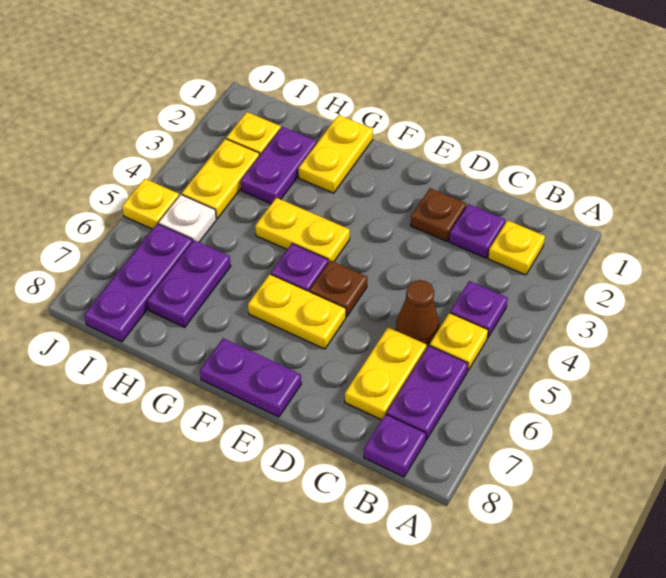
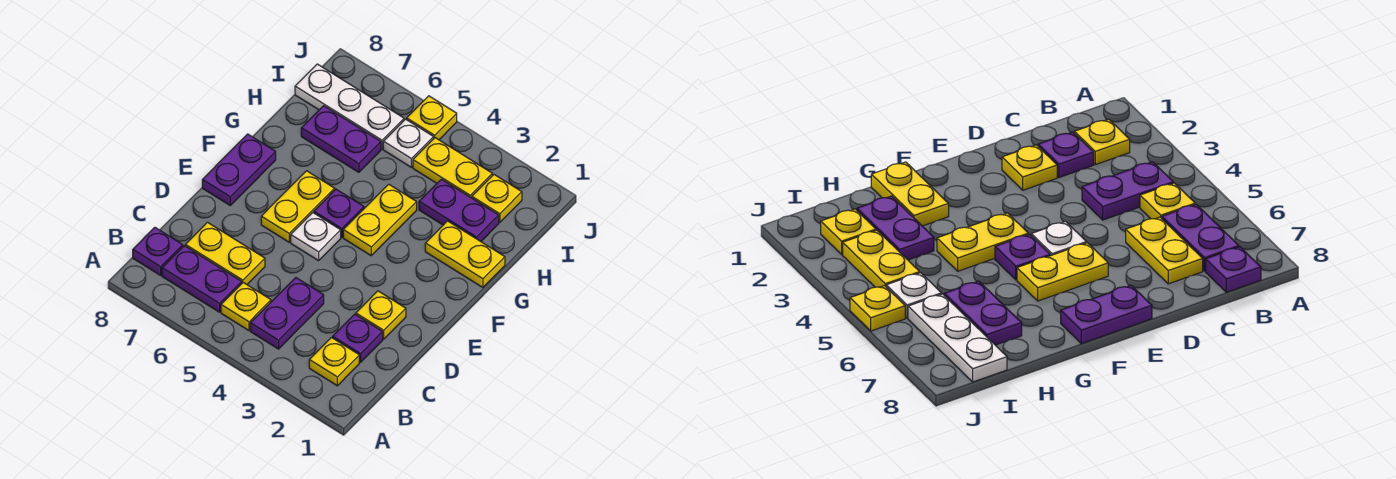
purple plate B4 level 1 -> purple plate B4:C4 level 1
brown cone C5 level 1 -> none
brown plate D2 level 1 -> yellow plate D2 level 1
brown plate E5 level 1 -> white plate E5 level 1
purple plate I6:I8 level 1 -> white plate I6:I8 level 1

